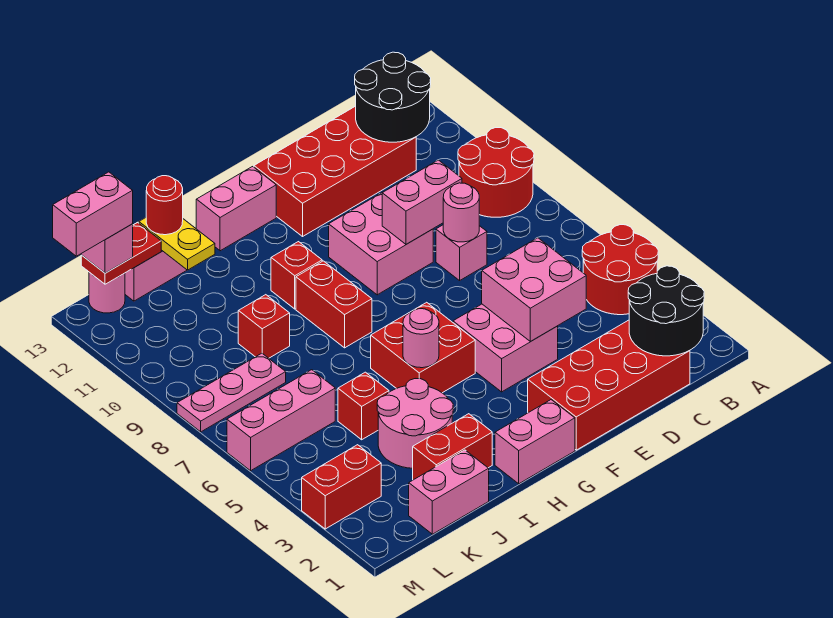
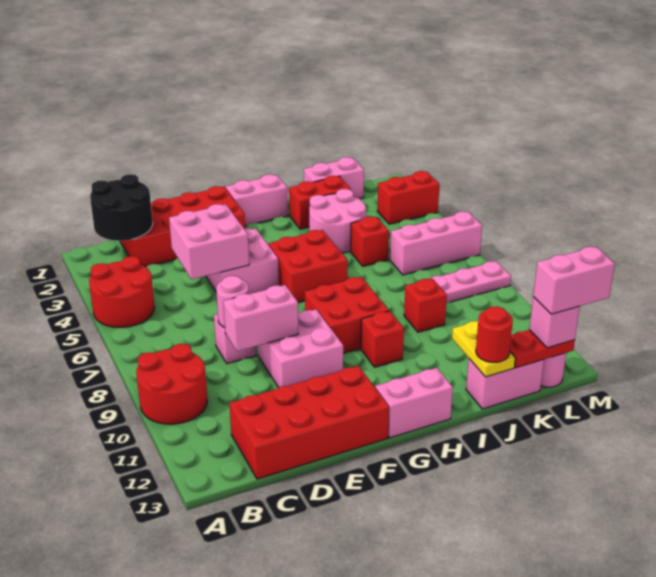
black round brick B12:C13 level 2 -> none
pink round brick H5 level 2 -> none
red brick H8:H9 level 1 -> red brick G8:H9 level 1

